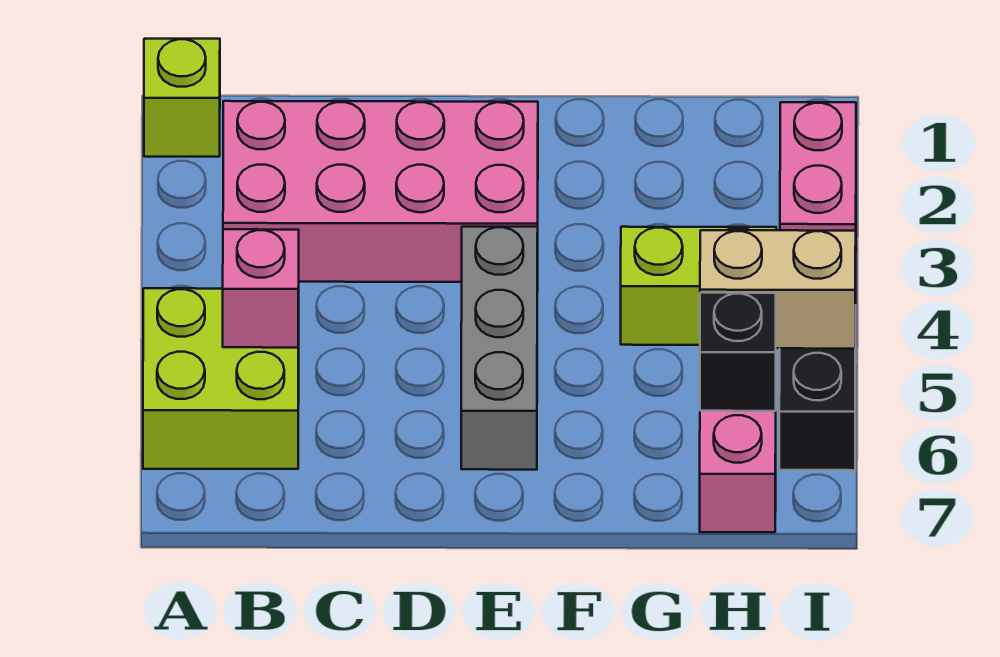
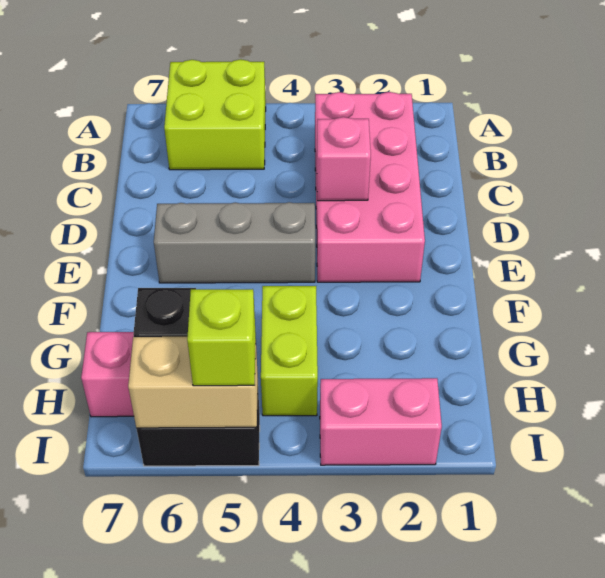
lime brick A1 level 1 -> lime brick I5 level 3
pink brick B5 level 2 -> pink brick D3 level 2
tan brick H5:I5 level 2 -> tan brick I5:I6 level 2

